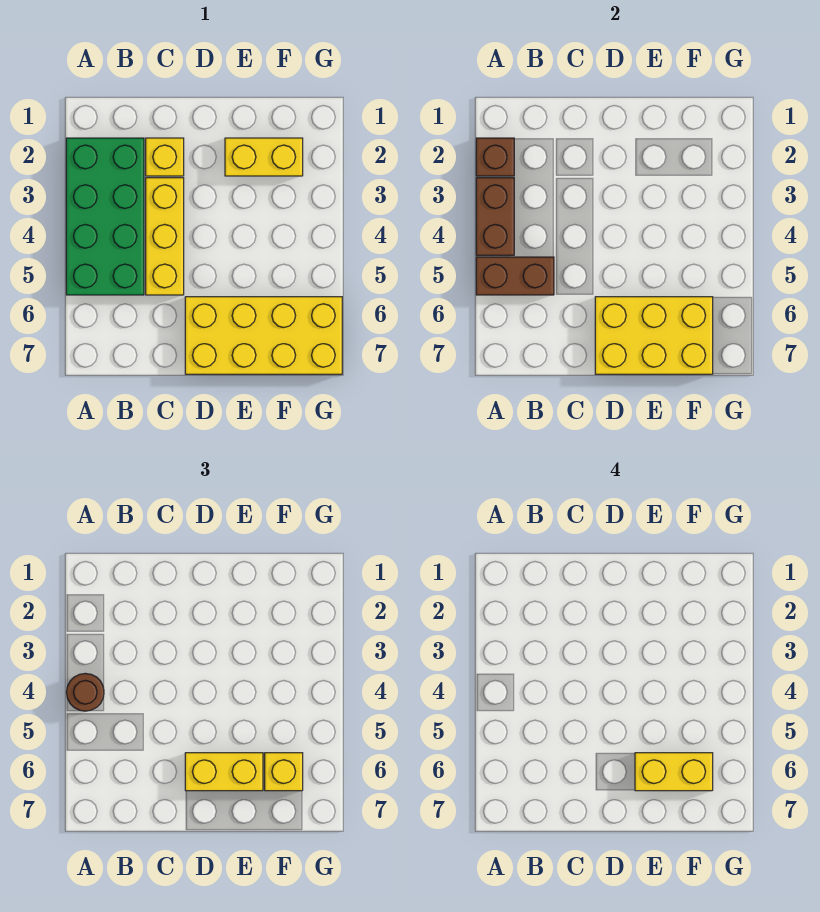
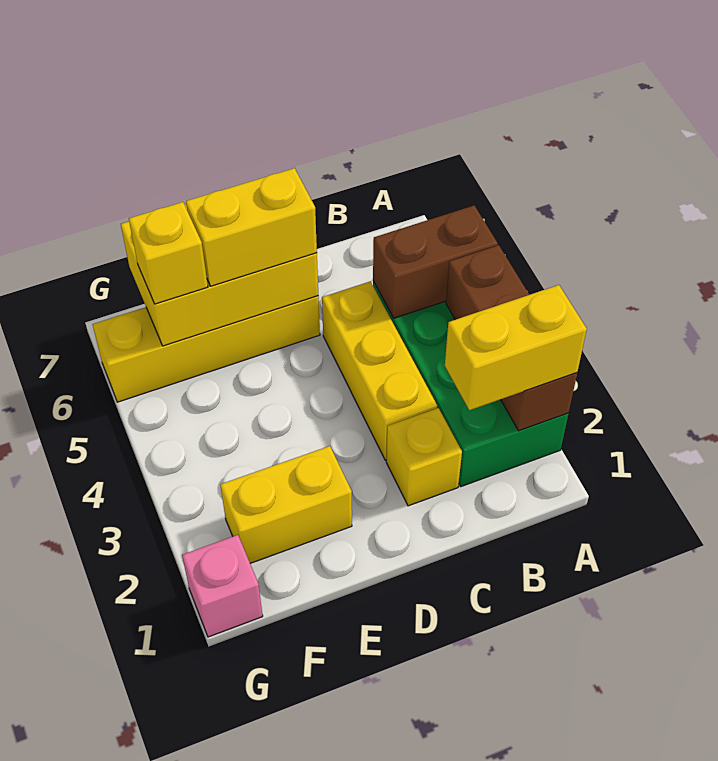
brown round brick A4 level 3 -> none
yellow brick D6:G7 level 1 -> yellow brick D6:G6 level 1
yellow brick E6:F6 level 4 -> yellow brick A2:B2 level 3
none -> pink brick G1 level 1

